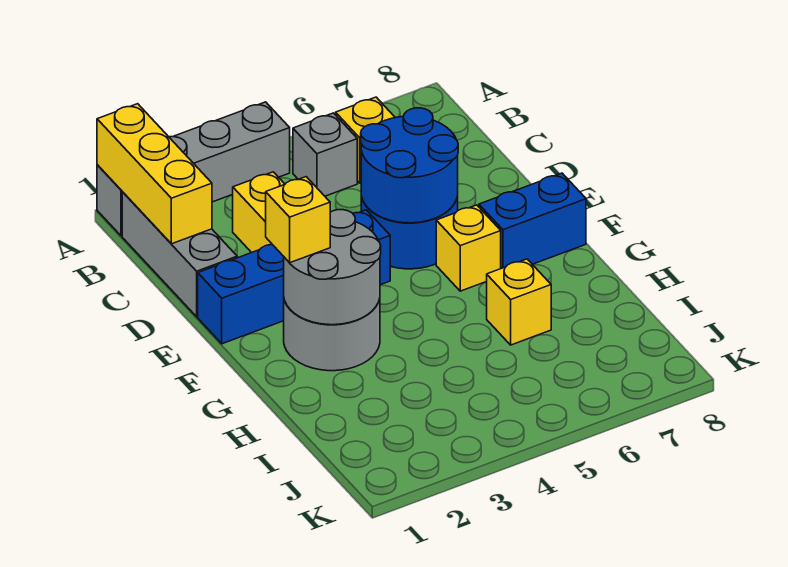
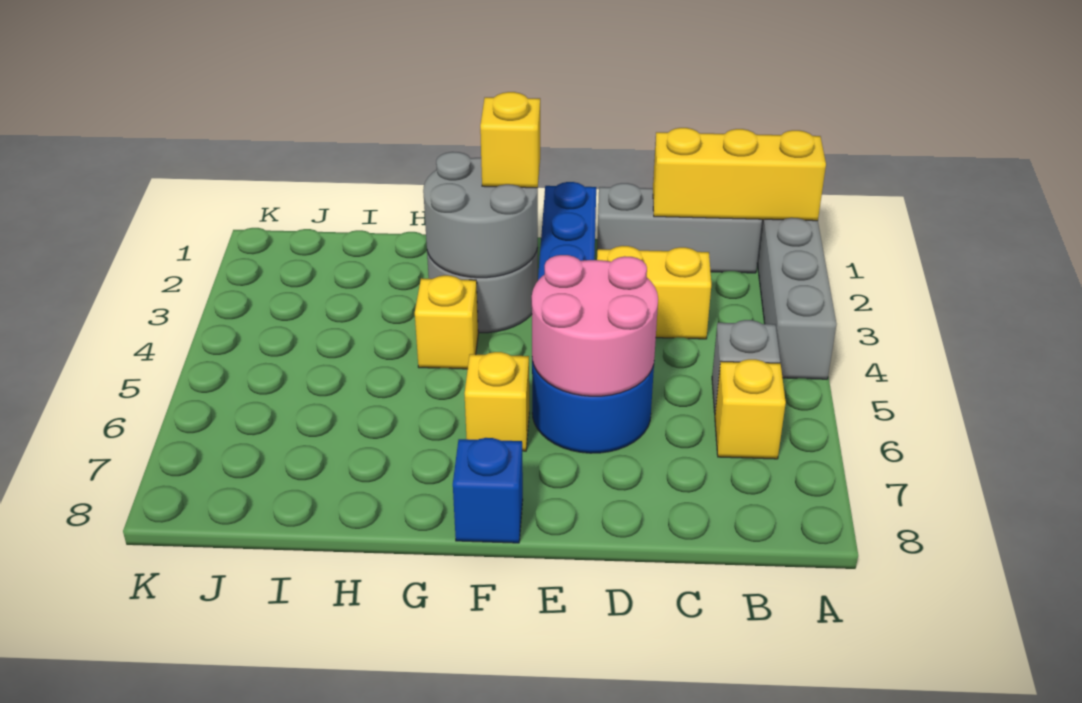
blue round brick D5:E6 level 2 -> pink round brick D5:E6 level 2
blue brick F7:F8 level 1 -> blue brick F8 level 1
yellow brick H6 level 1 -> yellow brick G4 level 1

